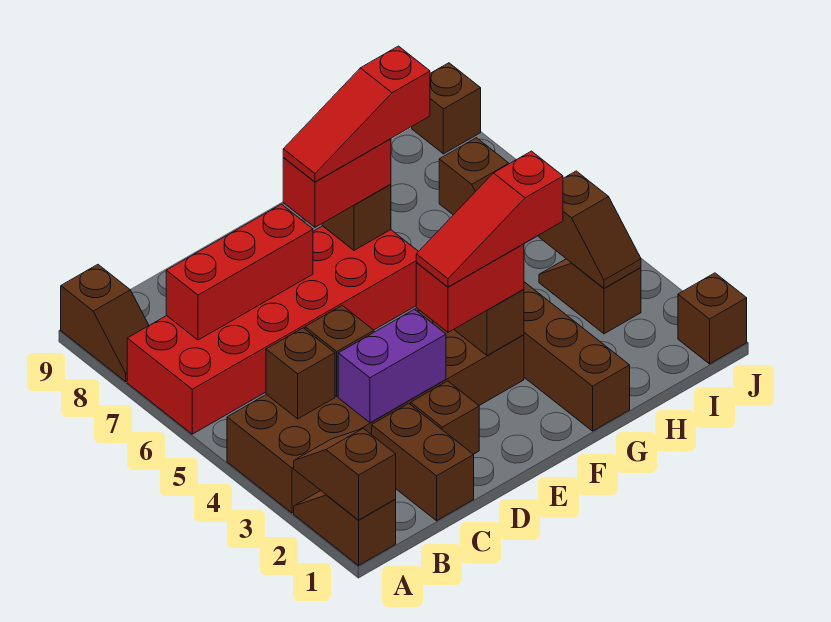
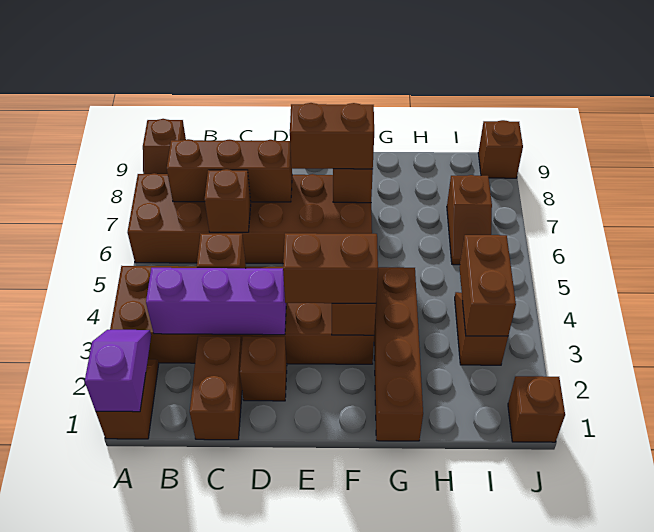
brown slope A1:A2 level 2 top 1 -> purple slope A1:A2 level 2 top 1
red brick A6:F7 level 1 -> brown brick A6:F7 level 1
brown brick B4 level 2 -> brown brick C6 level 2
red brick B7:D7 level 2 -> brown brick B7:D7 level 2
purple brick C3:D3 level 2 -> purple brick B3:D3 level 2
red brick E3:F3 level 3 -> brown brick E3:F3 level 3
red slope E3:G3 level 4 top G -> none
red brick E7:F7 level 3 -> brown brick E7:F7 level 3
red slope E7:G7 level 4 top G -> none
brown slope I3:I4 level 2 top 4 -> brown brick I3:I4 level 2

